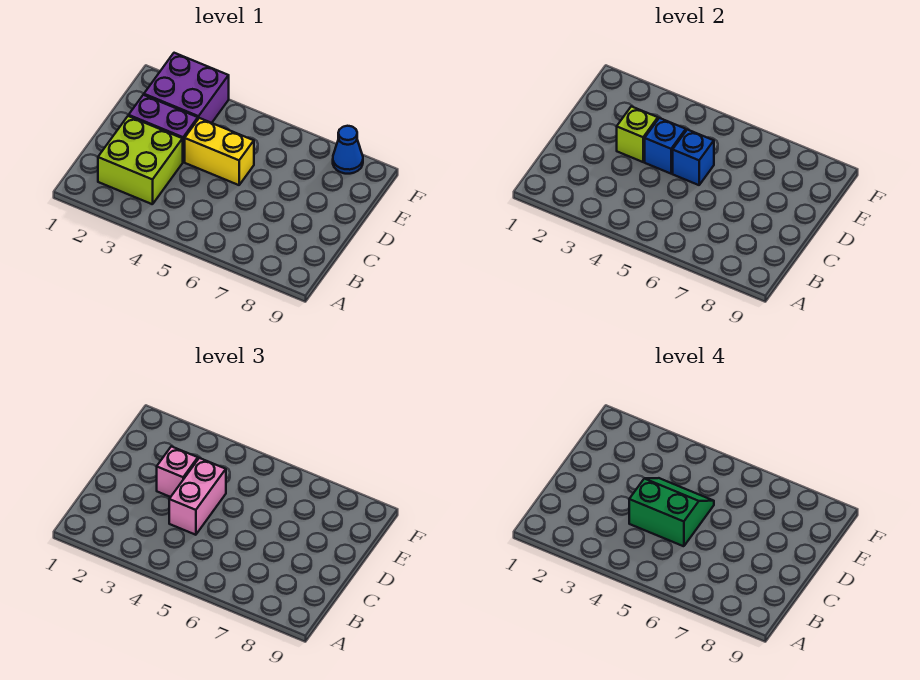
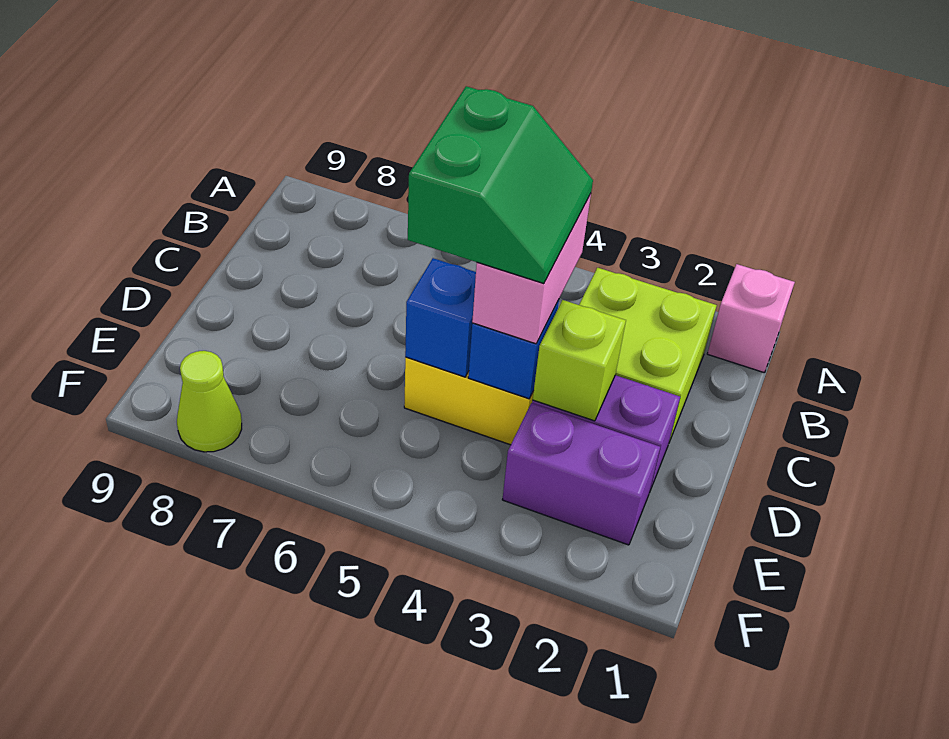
green slope C4:D5 level 4 top C -> green slope C4:D5 level 4 top 5
pink brick D3 level 3 -> pink brick A1 level 1
purple brick E2:F3 level 1 -> purple brick E2:E3 level 1
blue cone F8 level 1 -> lime cone F8 level 1

